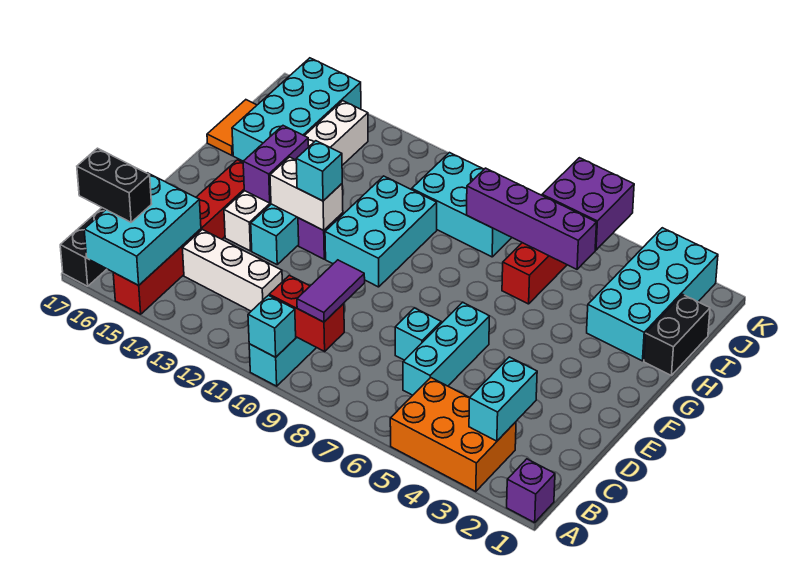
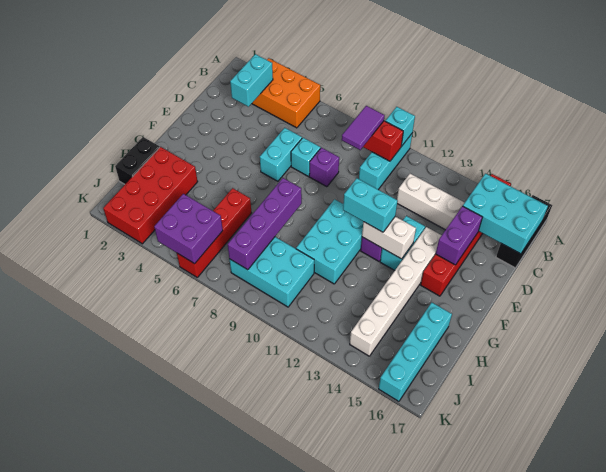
purple brick A1 level 1 -> purple brick D8 level 1
cyan brick A15:C16 level 2 -> cyan brick B15:C17 level 2
black brick B16:B17 level 3 -> none
cyan brick C6:E6 level 1 -> cyan brick D6:E6 level 1
cyan brick F12 level 3 -> cyan brick F11:F12 level 3
purple brick F14:G14 level 2 -> purple brick D15:E15 level 2
cyan brick H2:K3 level 1 -> red brick H2:K3 level 1
cyan brick H15:K16 level 1 -> cyan brick H16:K16 level 1
orange tile H17:I17 level 1 -> none
purple brick I5:I8 level 2 -> purple brick G8:J8 level 2

